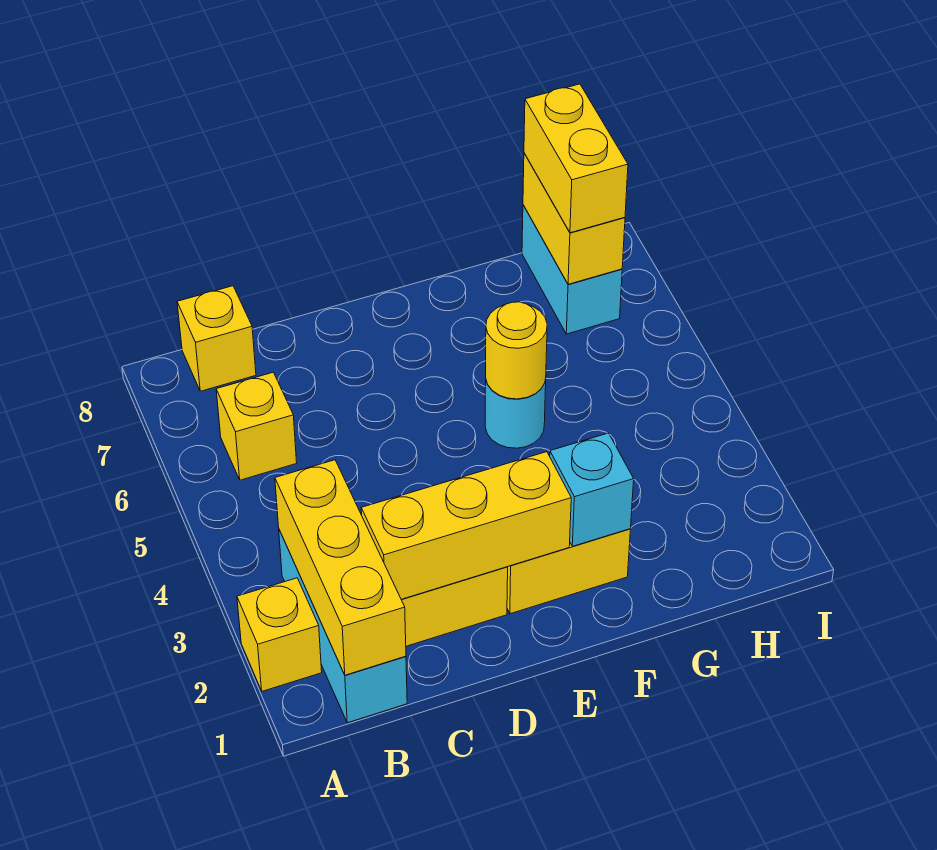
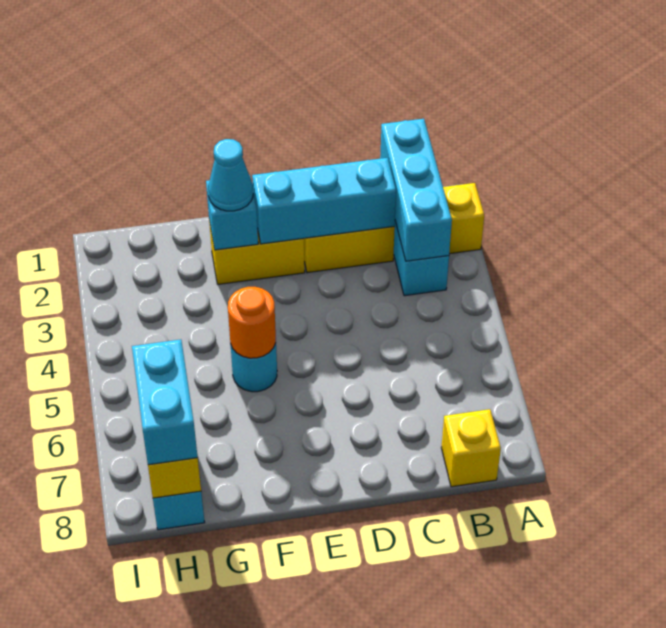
yellow brick B1:B3 level 2 -> cyan brick B1:B3 level 2
yellow brick B6 level 1 -> none
yellow brick C2:E2 level 2 -> cyan brick C2:E2 level 2
none -> cyan cone F2 level 3
yellow round brick F5 level 2 -> orange round brick F5 level 2
yellow brick H7:H8 level 3 -> cyan brick H7:H8 level 3

